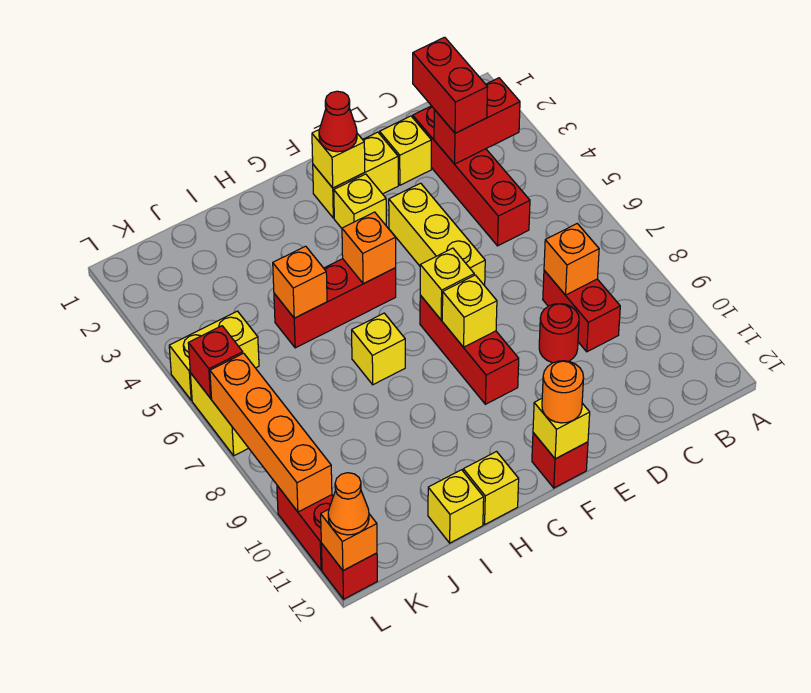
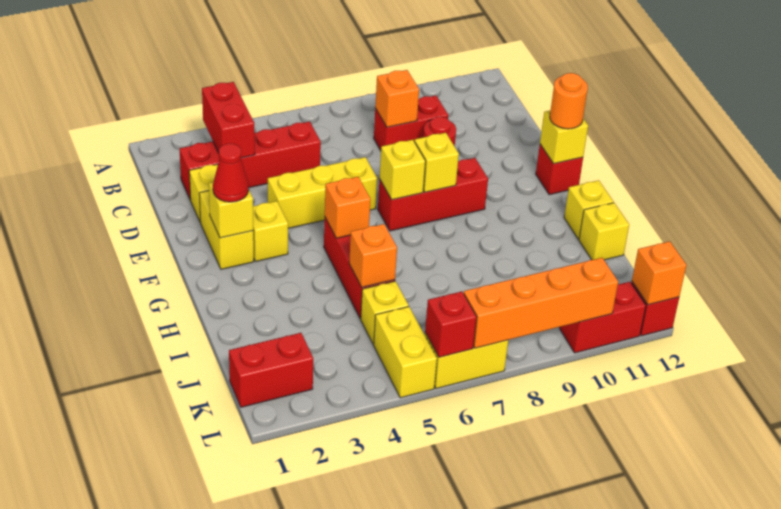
red brick C2:C3 level 3 -> red brick K1:K2 level 1
yellow brick H7 level 1 -> yellow brick J5 level 1
orange cone L12 level 3 -> none

